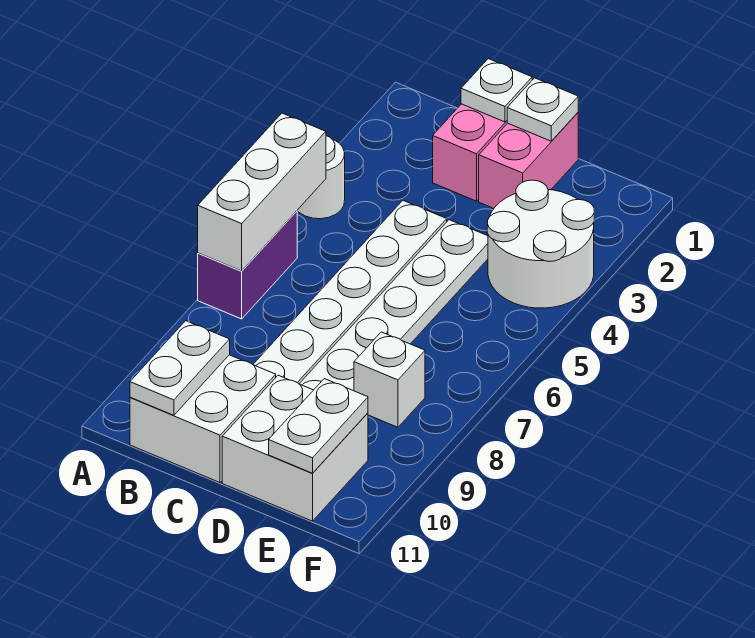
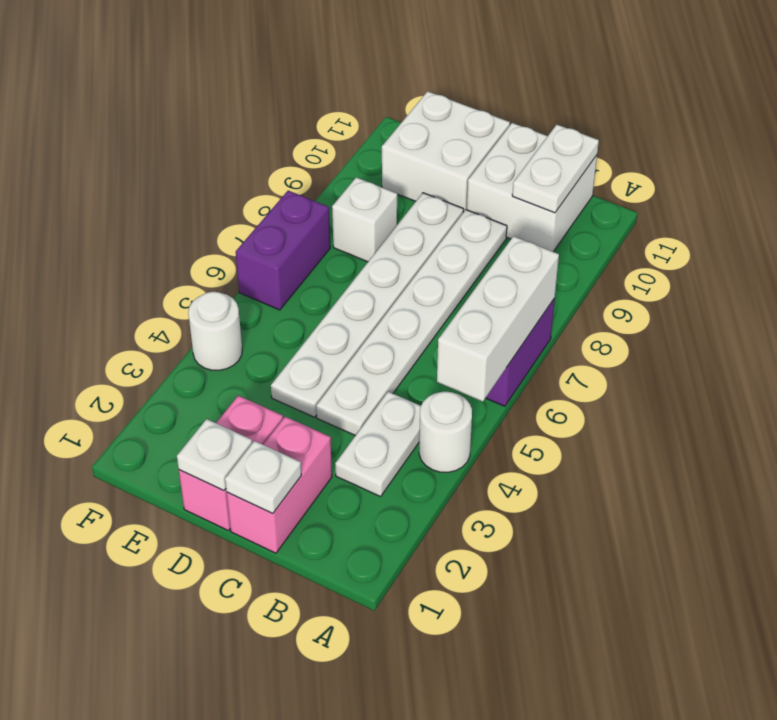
white round brick E3:F4 level 1 -> white round brick F4 level 1
white plate E10:E11 level 2 -> white plate B3:B4 level 1
none -> purple brick F6:F7 level 1

